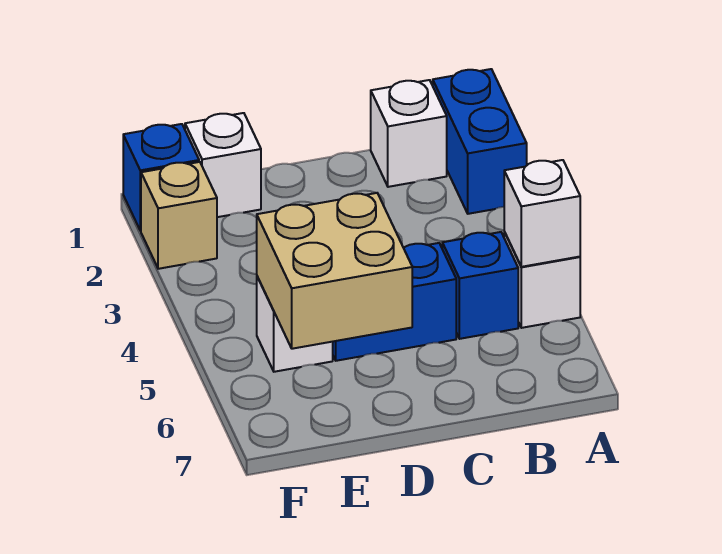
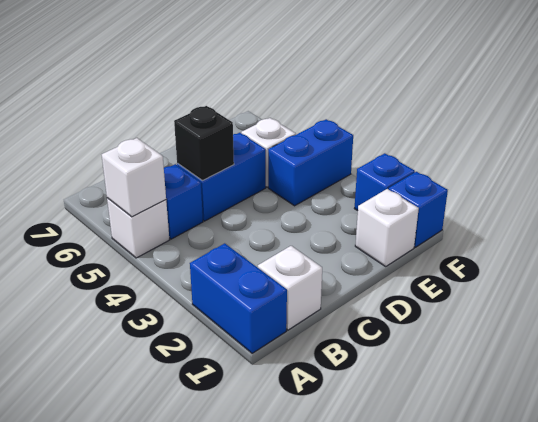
none -> black brick C5 level 2
tan brick D5:E6 level 2 -> none
none -> blue brick E4:F4 level 1
tan brick F2 level 1 -> blue brick F2 level 1

